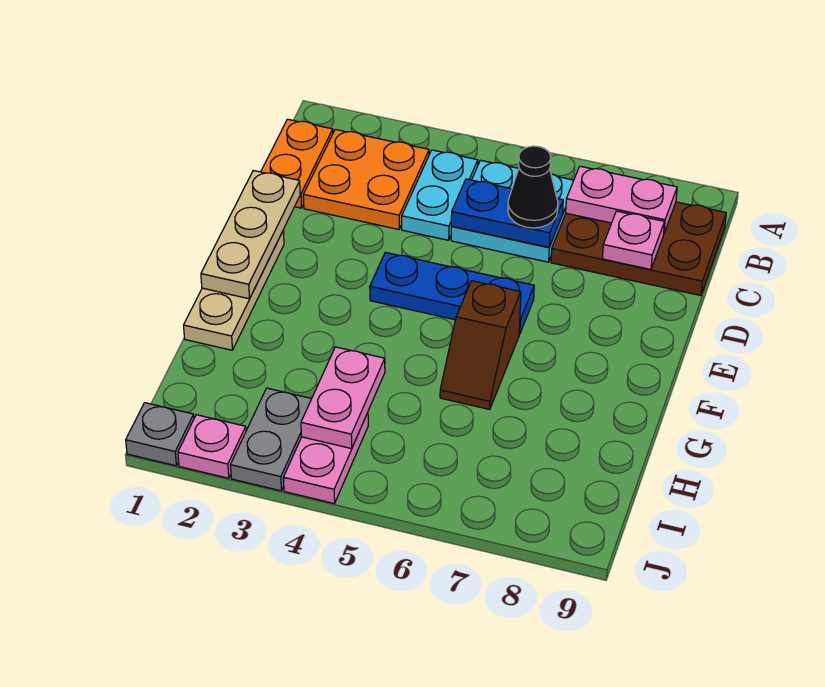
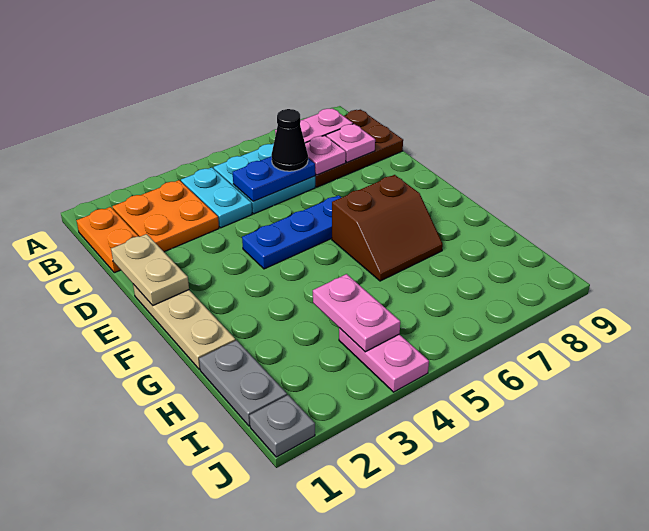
tan plate D1:F1 level 2 -> tan plate D1:E1 level 2
brown slope F6:G6 level 1 top F -> brown slope F6:G7 level 1 top F
grey plate I3:J3 level 1 -> grey plate H1:I1 level 1
pink plate J2 level 1 -> pink plate C7 level 2

